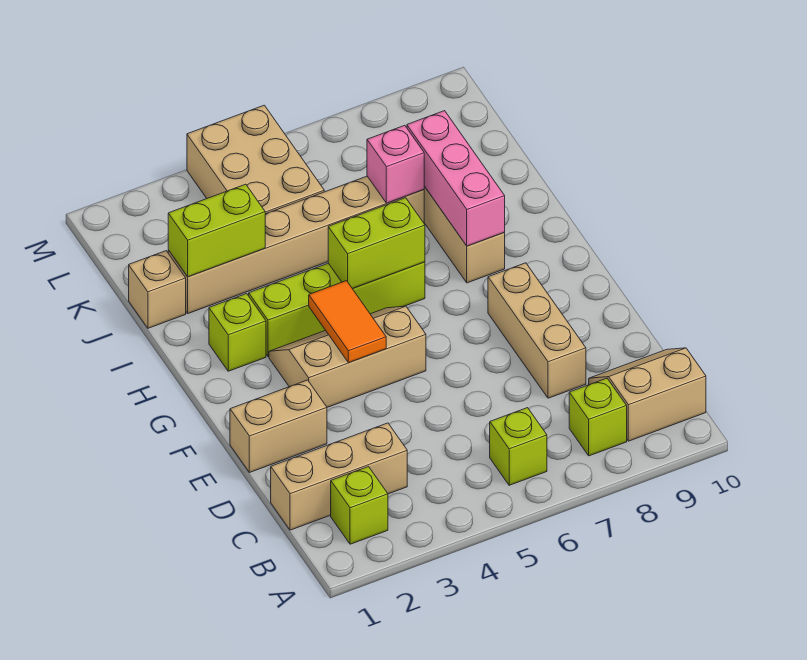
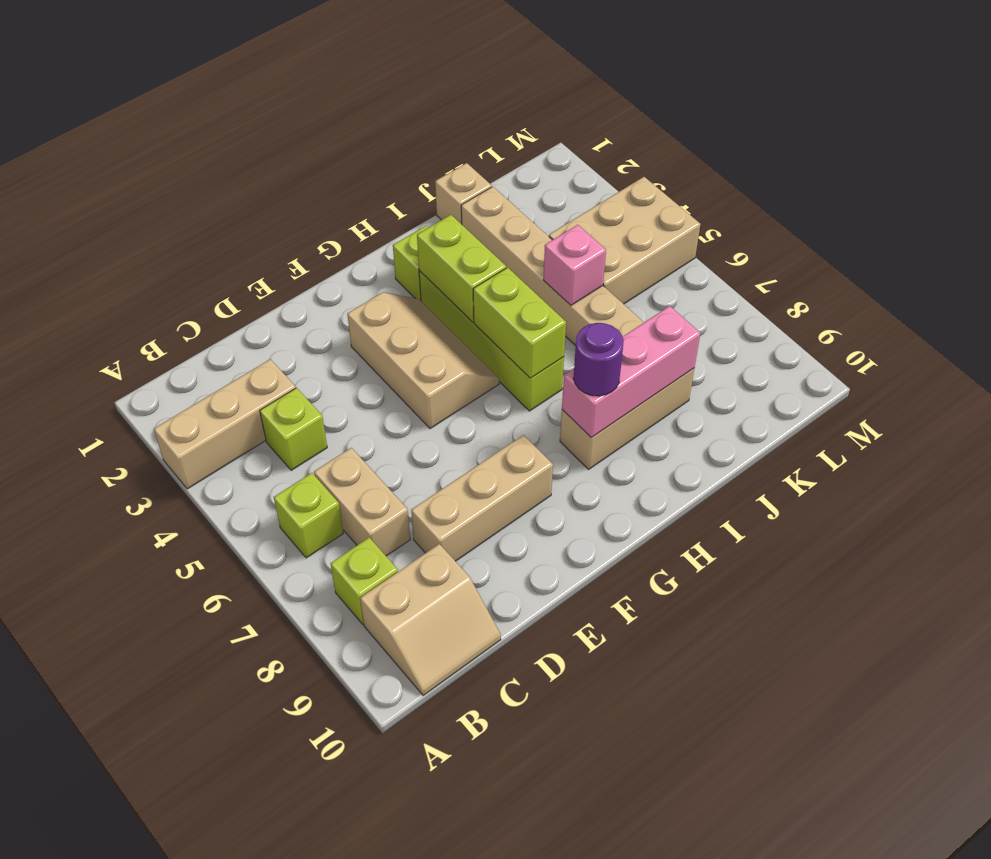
lime brick B2 level 1 -> lime brick C4 level 1
tan slope B9:C10 level 1 top B -> tan slope B9:C10 level 1 top 9
tan brick C1:C3 level 1 -> tan brick A3:C3 level 1
tan brick E1:E2 level 1 -> tan brick C6:C7 level 1
orange tile F4:G4 level 2 -> none
none -> purple round brick H8 level 3
lime brick J2:J3 level 2 -> lime brick H3:H4 level 2
pink brick J7 level 2 -> pink brick J5 level 2

